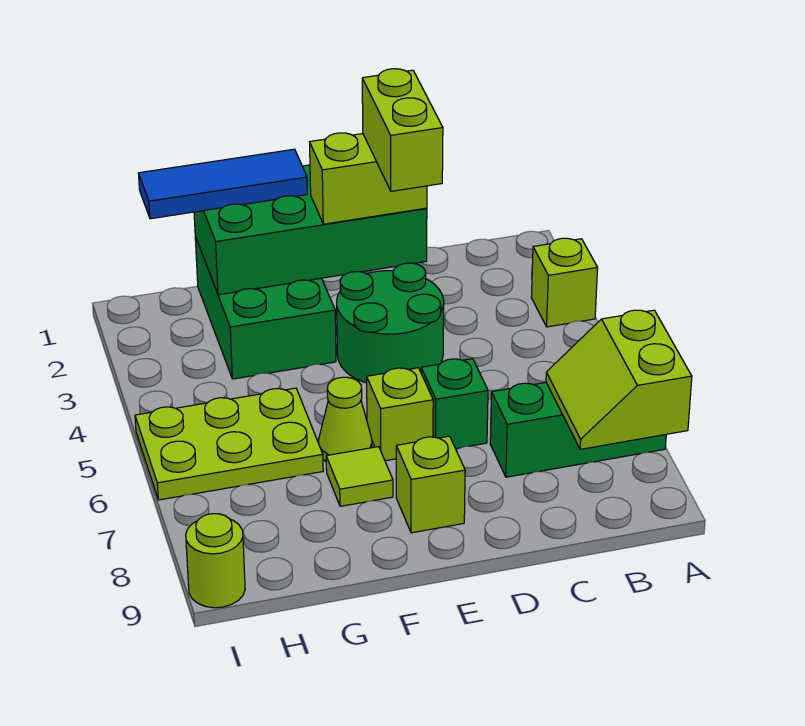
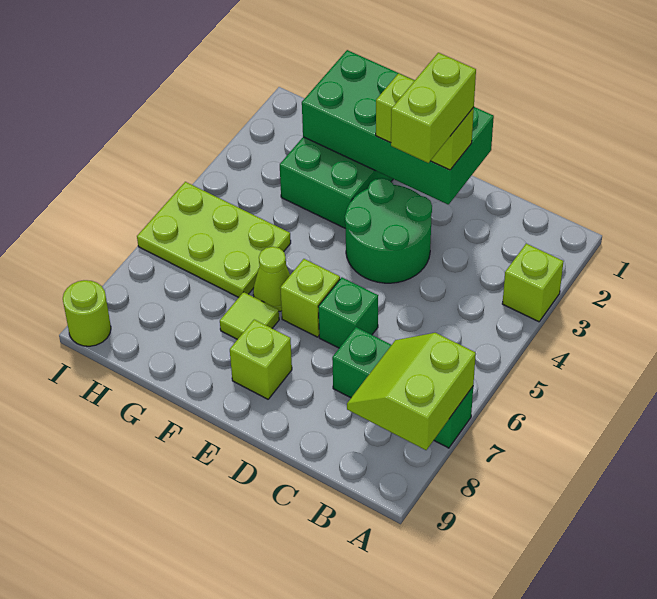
blue tile F1:H1 level 3 -> none

